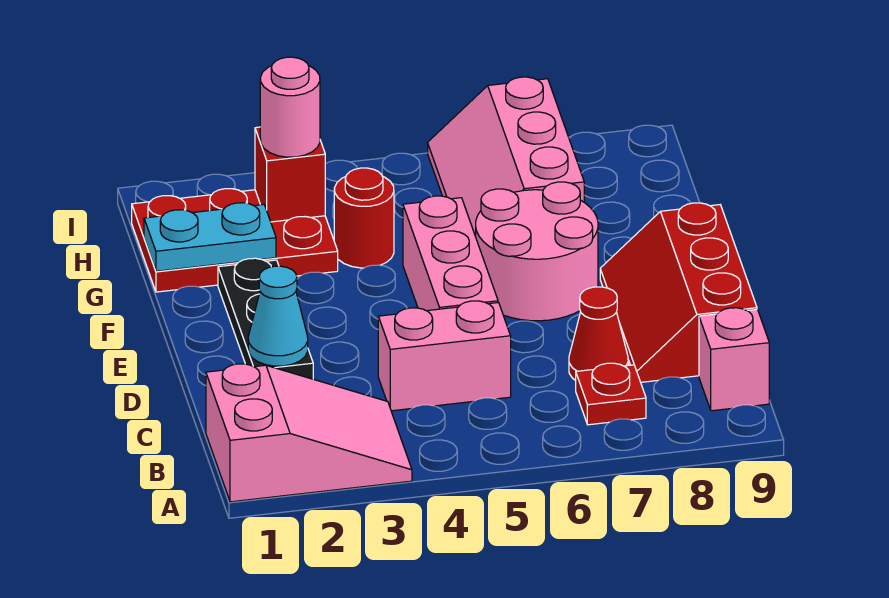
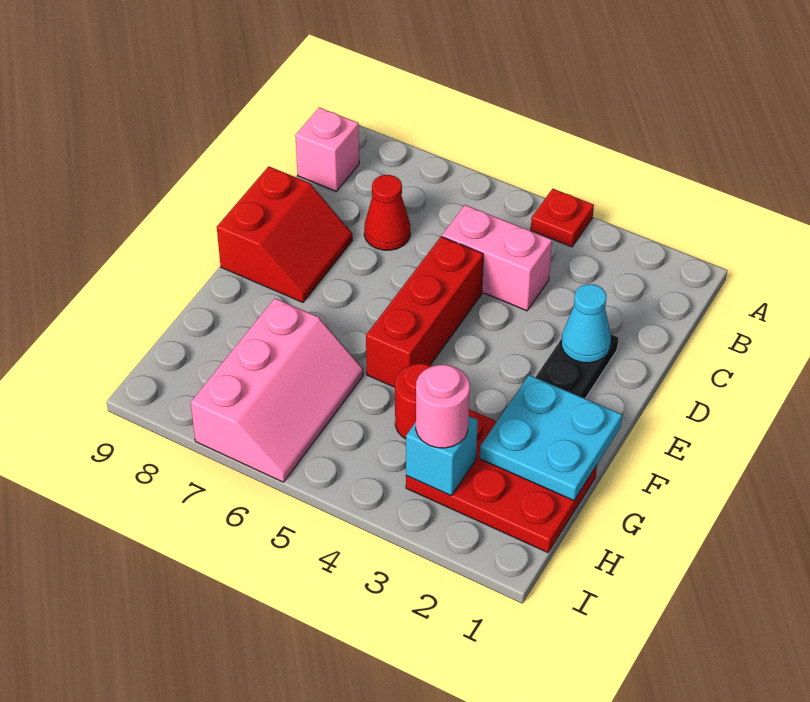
pink slope A1:B3 level 1 top 1 -> none
red plate B7 level 1 -> red plate A4 level 1
red slope C8:E9 level 1 top 9 -> red slope D8:E9 level 1 top 9
pink brick D5:F5 level 1 -> red brick D5:F5 level 1
pink round brick E6:F7 level 1 -> none
cyan plate G1:G2 level 2 -> cyan plate F1:G2 level 2
red brick H3 level 2 -> cyan brick H3 level 2

